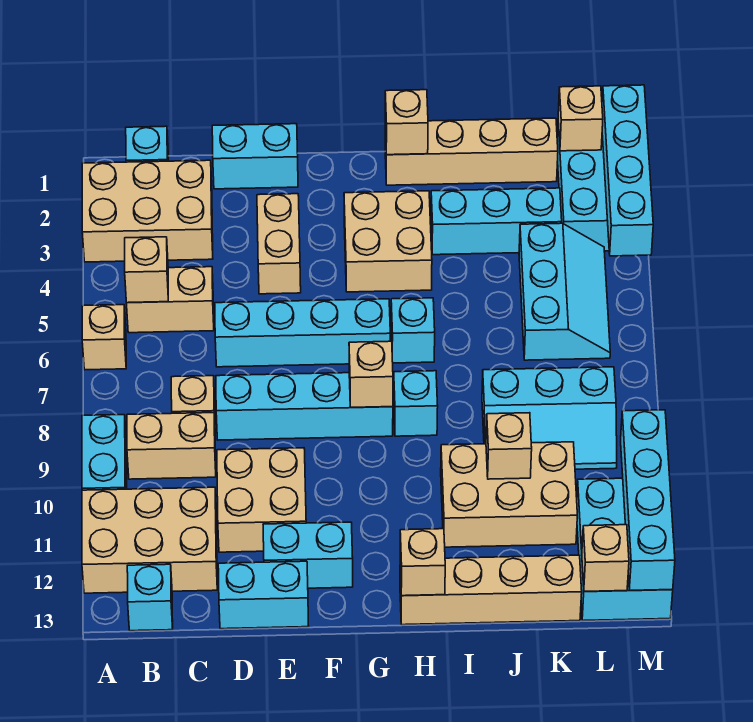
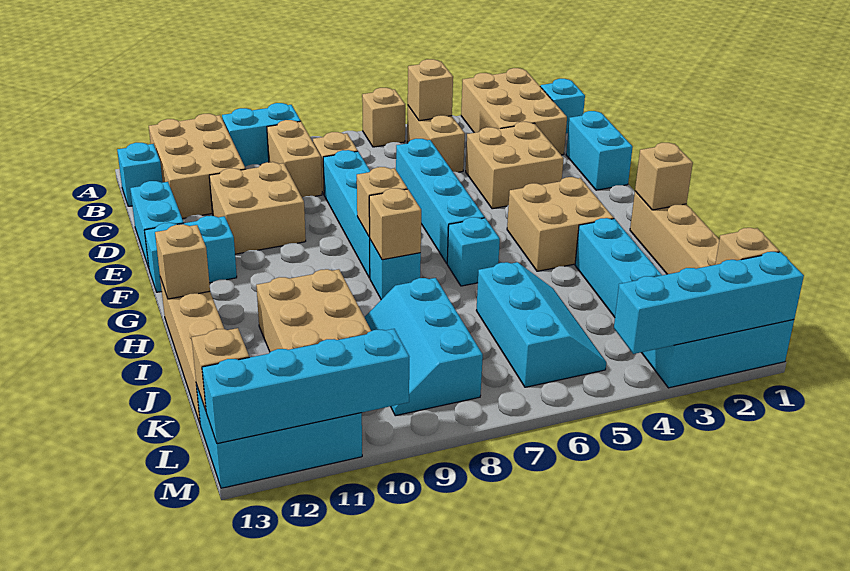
tan brick E3:E4 level 1 -> tan brick D3:E4 level 1
cyan brick E12:F12 level 1 -> cyan brick F12:F13 level 1
tan brick J10 level 2 -> tan brick H8 level 2
cyan slope K4:L6 level 1 top K -> cyan slope J5:L6 level 1 top 6

